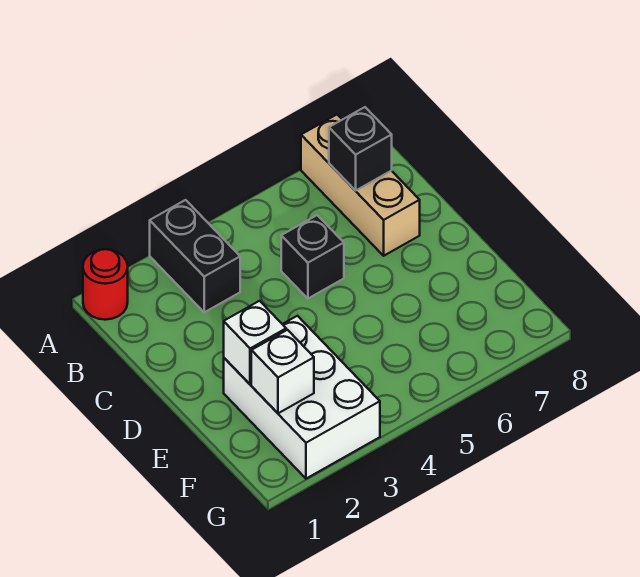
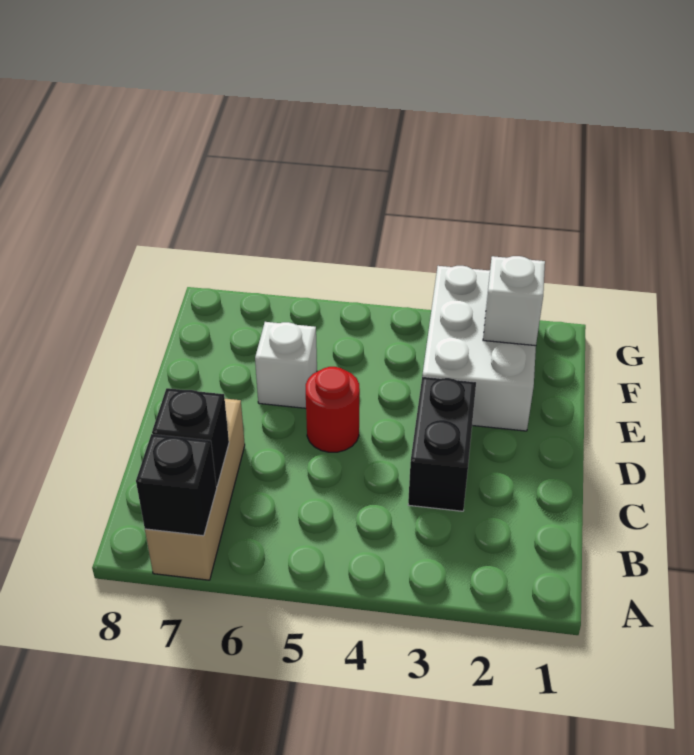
red round brick A1 level 1 -> red round brick D5 level 1
black brick A3:B3 level 1 -> black brick C3:D3 level 1
black brick C5 level 1 -> black brick A7 level 2
white brick E2 level 2 -> white brick E6 level 1

